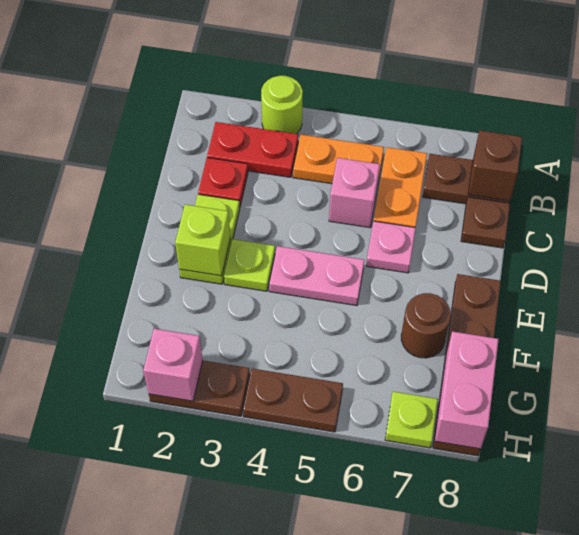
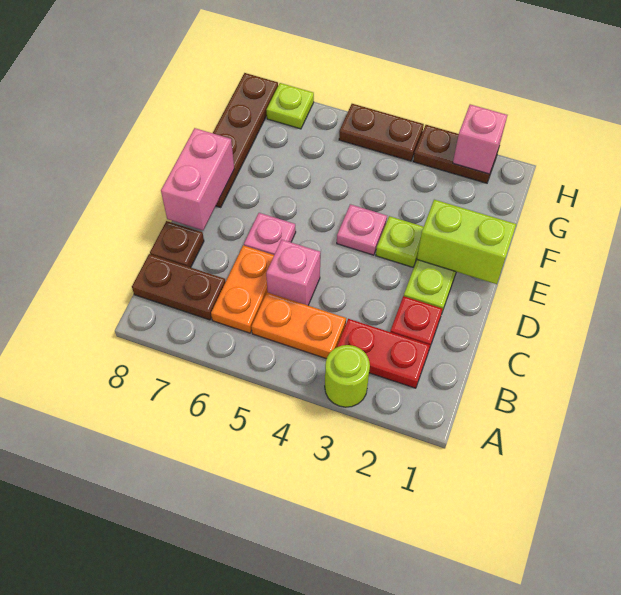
brown brick B8 level 2 -> none
lime brick E2 level 2 -> lime brick E1:E2 level 2
pink plate E4:E5 level 1 -> pink plate E4 level 1
brown round brick F7 level 1 -> none
pink brick G8:H8 level 2 -> pink brick D8:E8 level 2

